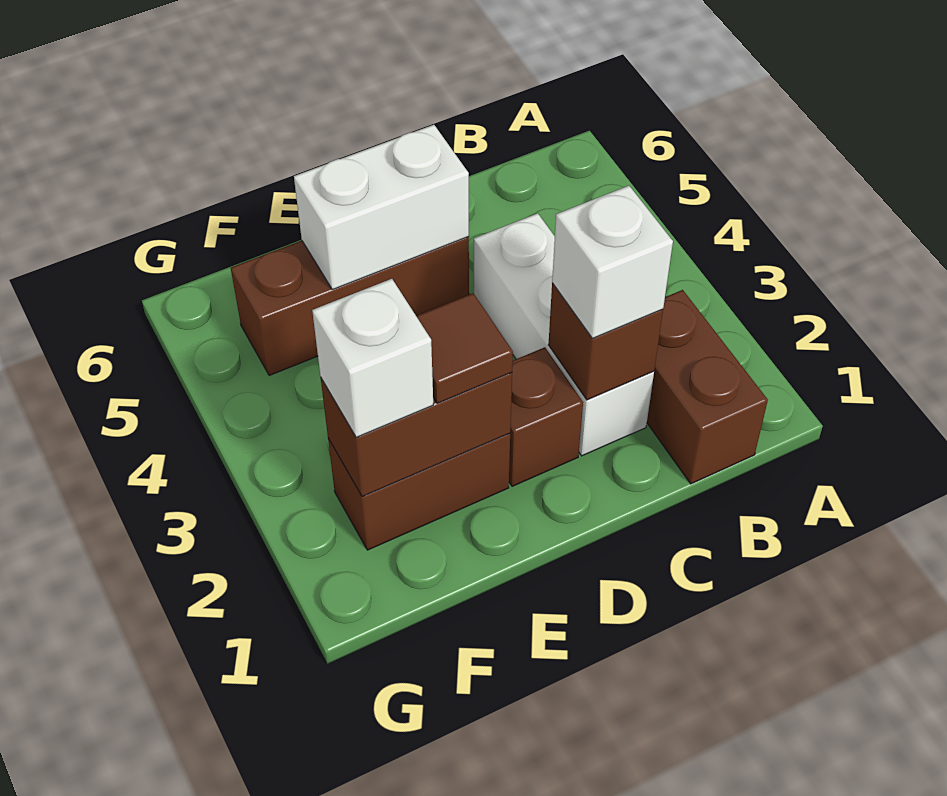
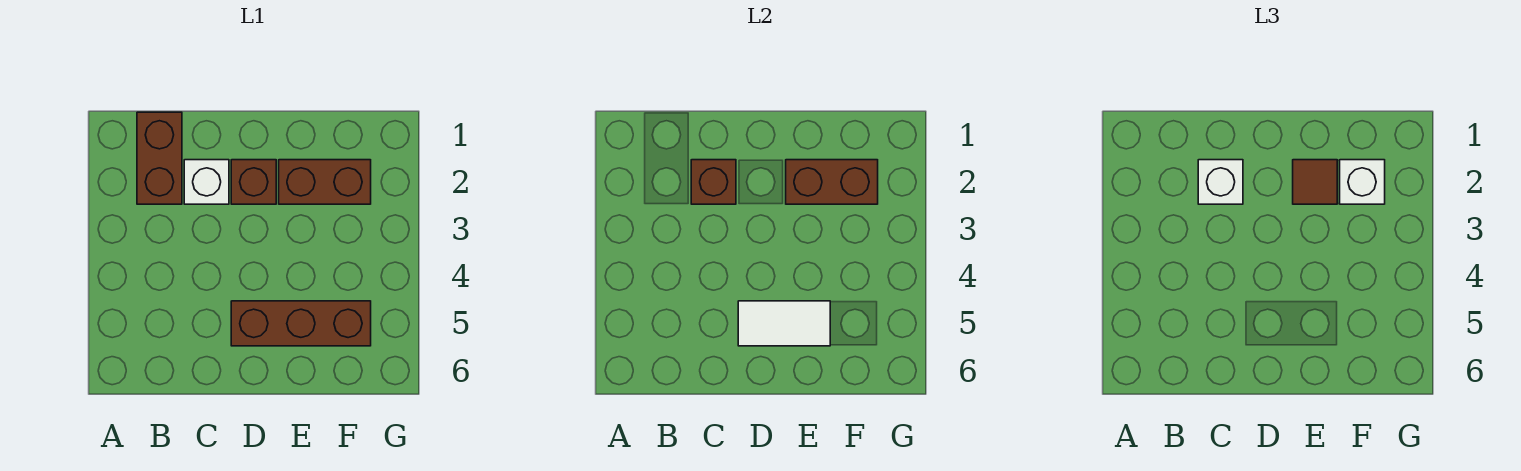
white brick C2:C4 level 1 -> white brick C2 level 1
white brick D5:E5 level 2 -> white tile D5:E5 level 2

